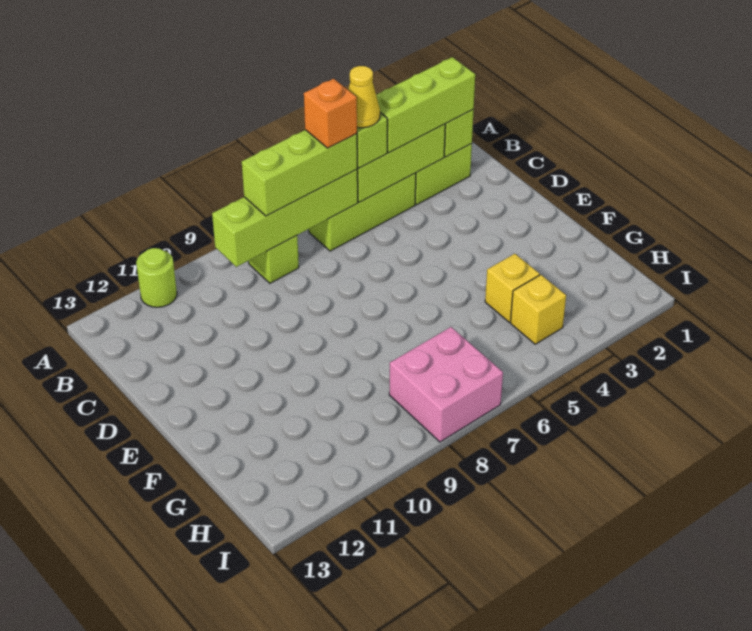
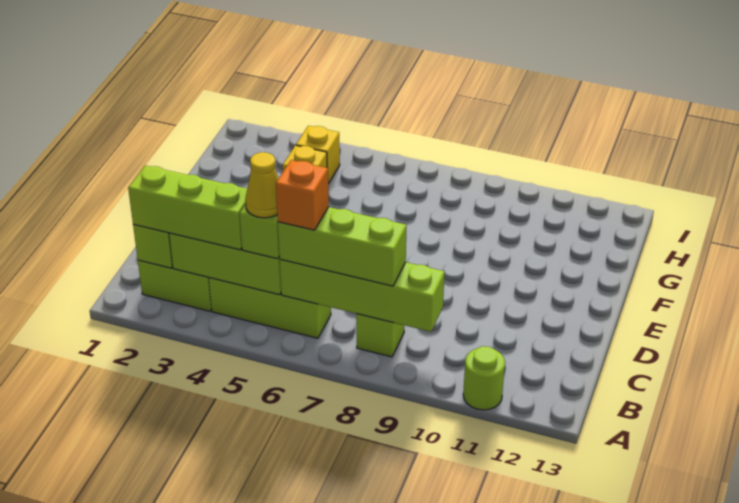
pink brick H7:I8 level 1 -> none

